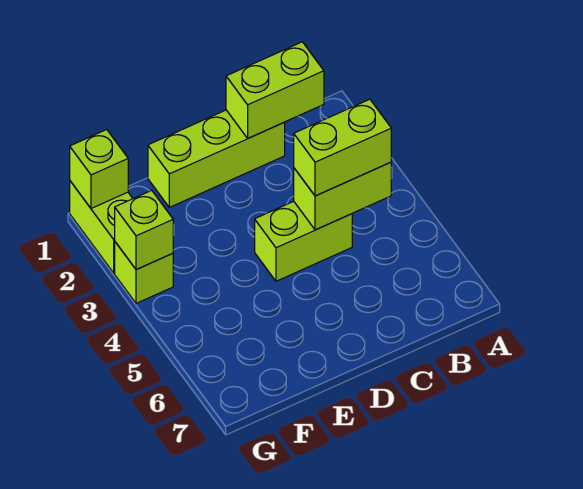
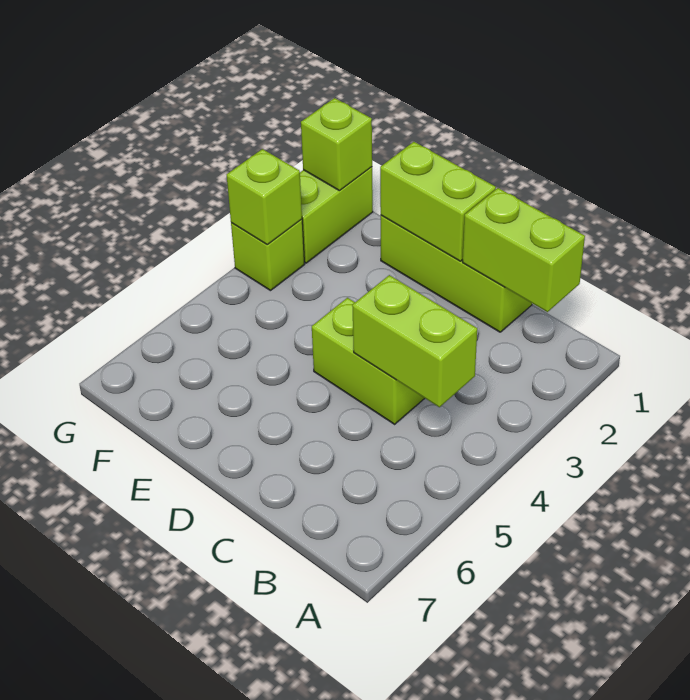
lime brick B4:C4 level 3 -> lime brick D1:E1 level 2

